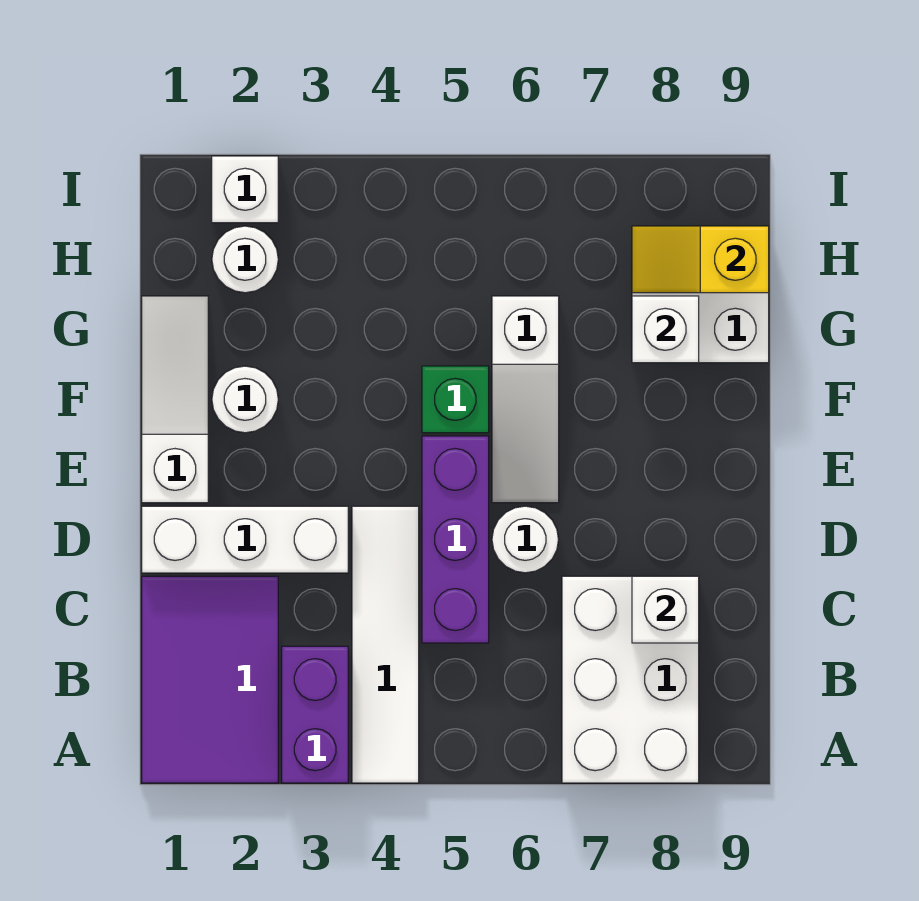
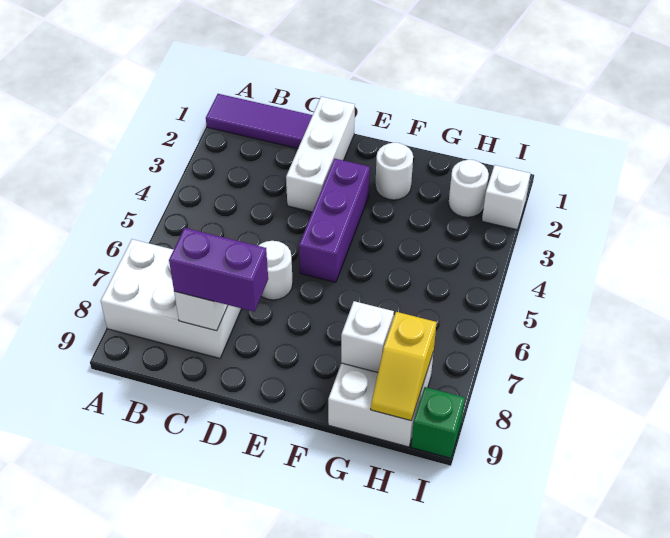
purple tile A1:C2 level 1 -> purple tile A1:C1 level 1
purple brick A3:B3 level 1 -> purple brick C8:D8 level 3
white tile A4:D4 level 1 -> none
purple brick C5:E5 level 1 -> purple brick E3:E5 level 1
white slope E1:G1 level 1 top E -> none
white slope E6:G6 level 1 top G -> none
green brick F5 level 1 -> green brick I9 level 1
yellow slope H8:H9 level 2 top 9 -> yellow slope H8:H9 level 2 top 8

